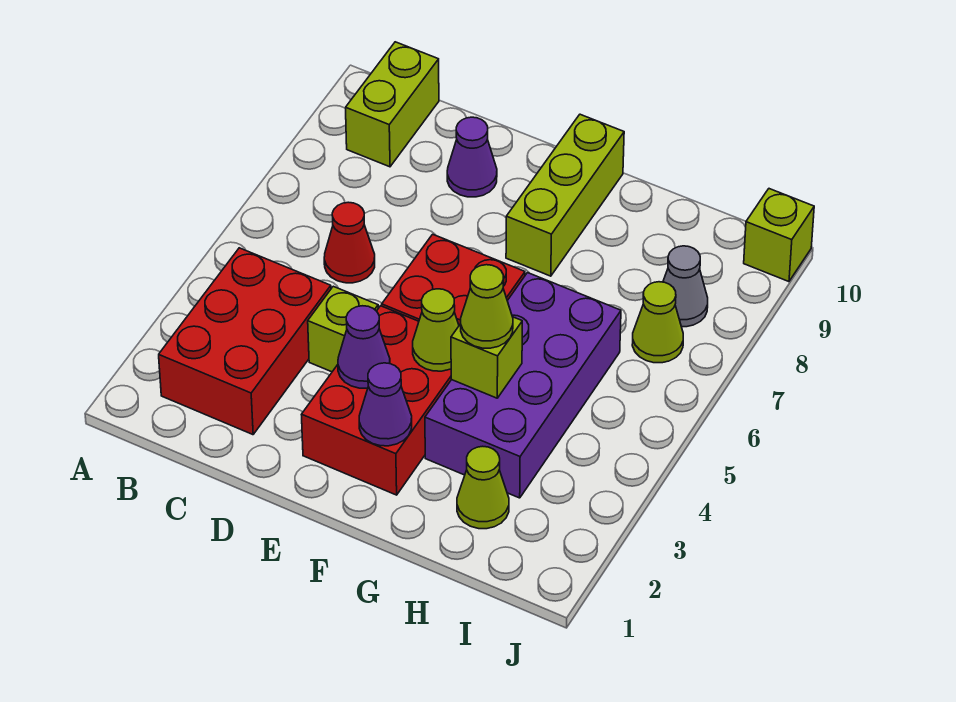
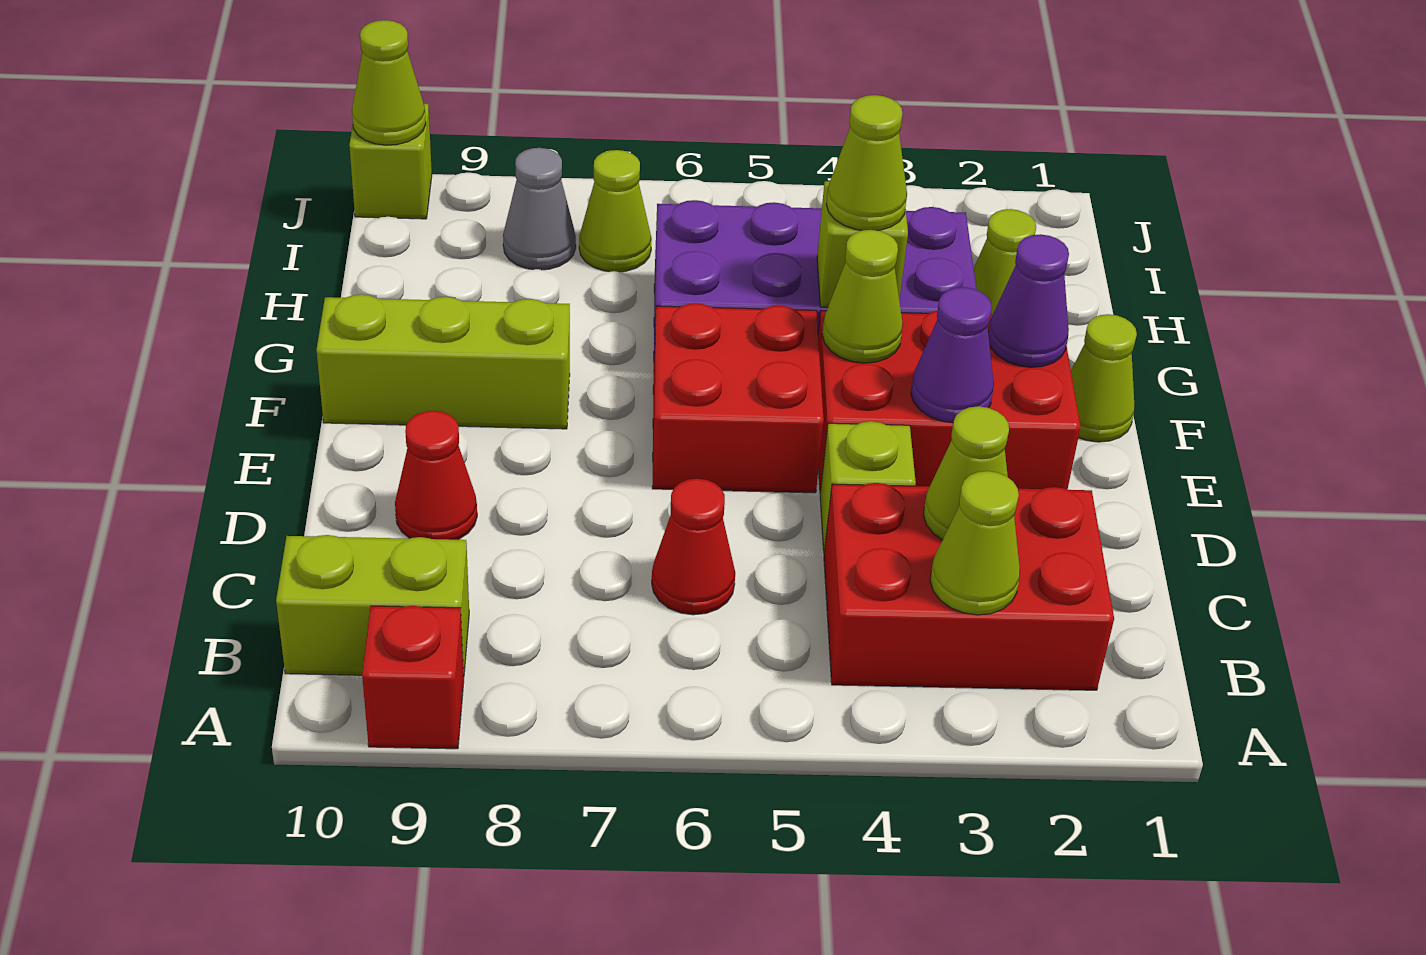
none -> red brick A9 level 1
none -> lime cone B3 level 2
none -> lime cone C3 level 2
purple cone D9 level 1 -> red cone D9 level 1
none -> lime cone F1 level 1
none -> lime cone J10 level 2

